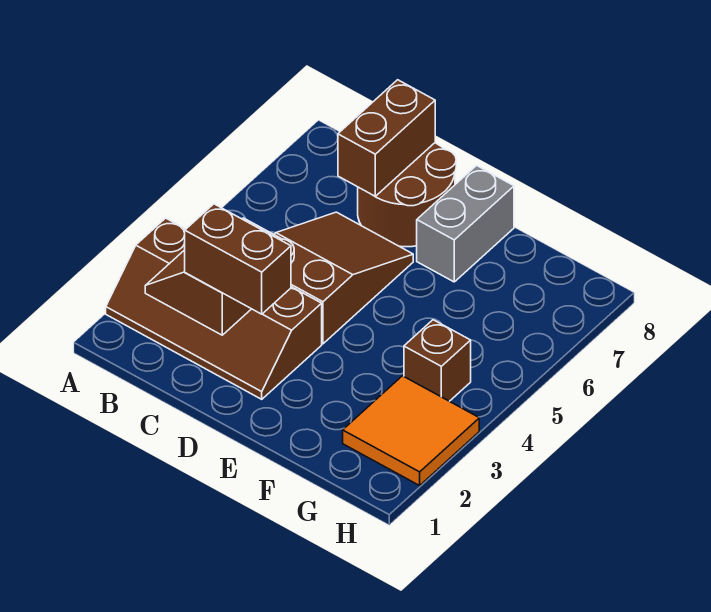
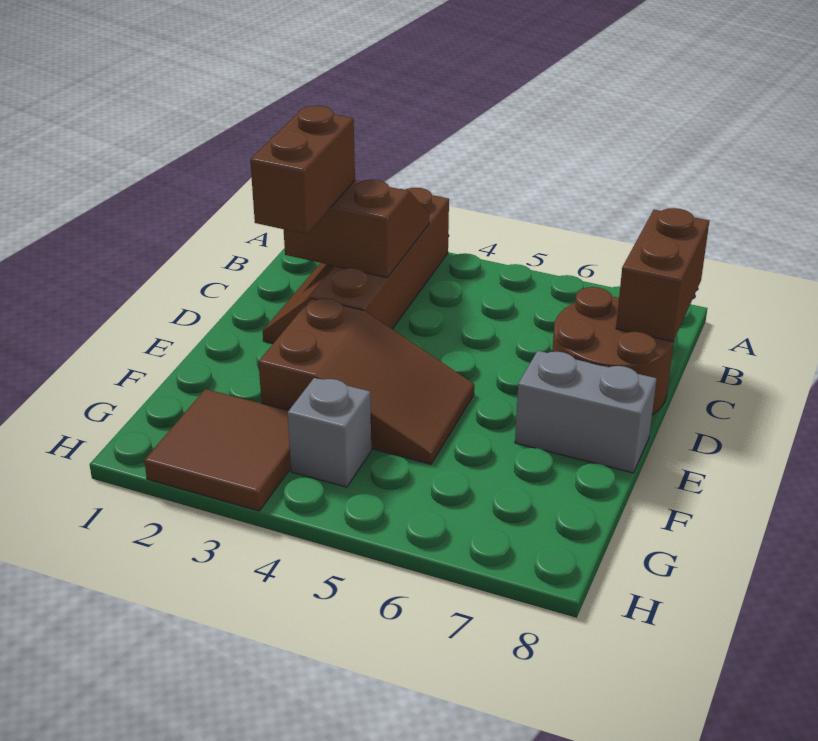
brown slope C4:D6 level 1 top 4 -> brown slope E3:F5 level 1 top 3
brown brick C7:C8 level 2 -> brown brick B8:C8 level 2
orange tile G2:H3 level 1 -> brown tile G2:H3 level 1
brown brick G4 level 1 -> grey brick G4 level 1

